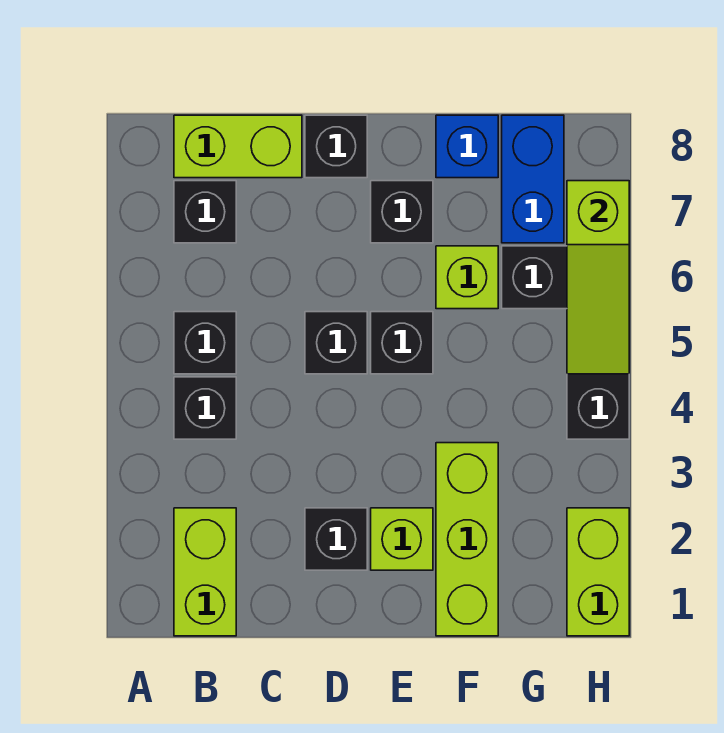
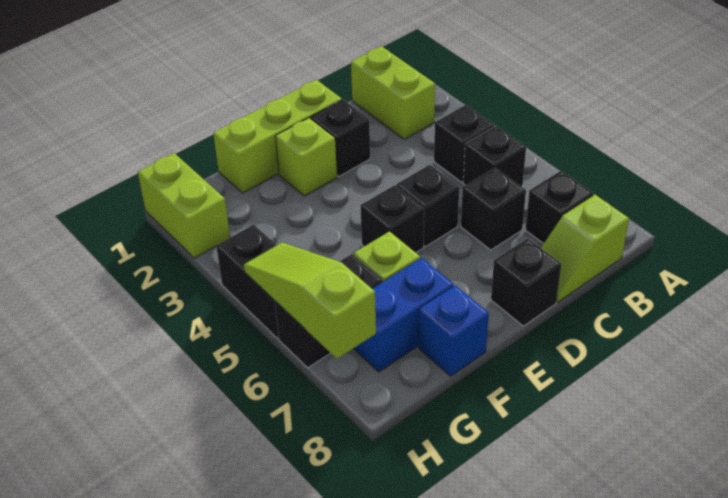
lime brick B8:C8 level 1 -> lime slope B8:C8 level 1 top B
black brick E7 level 1 -> black brick C6 level 1
lime brick F1:F3 level 1 -> lime brick D1:F1 level 1
blue brick G7:G8 level 1 -> blue brick F7:G7 level 1

